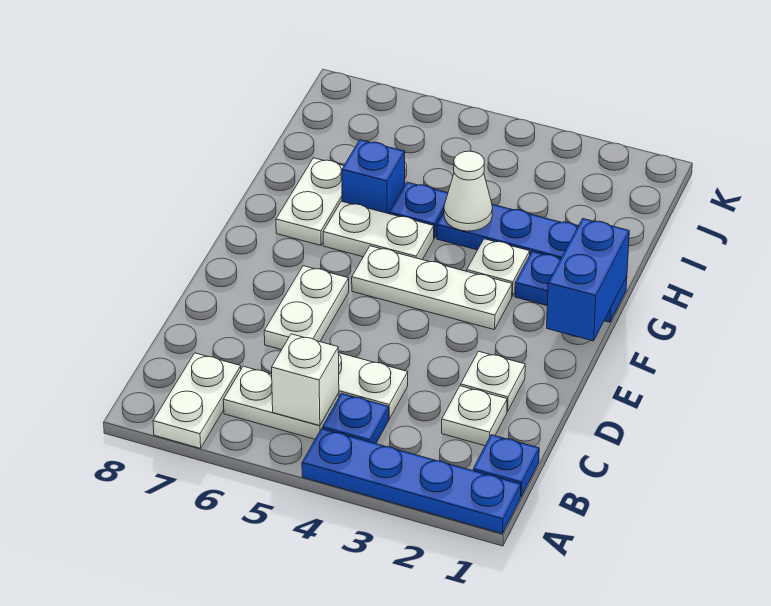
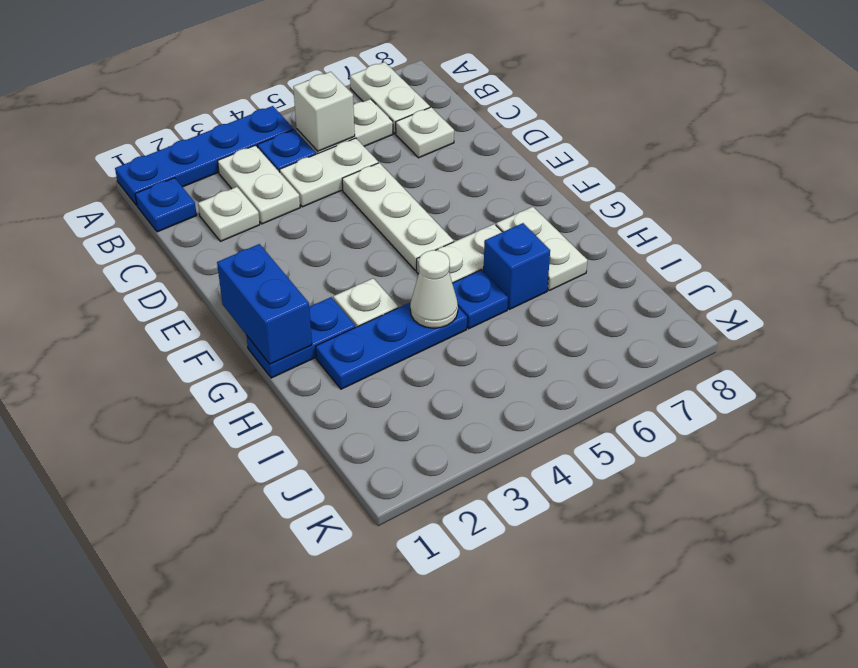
white plate D2 level 1 -> white plate C7 level 1
white plate D6:E6 level 1 -> white plate B3:C3 level 1
white plate F3:F5 level 1 -> white plate D5:F5 level 1

